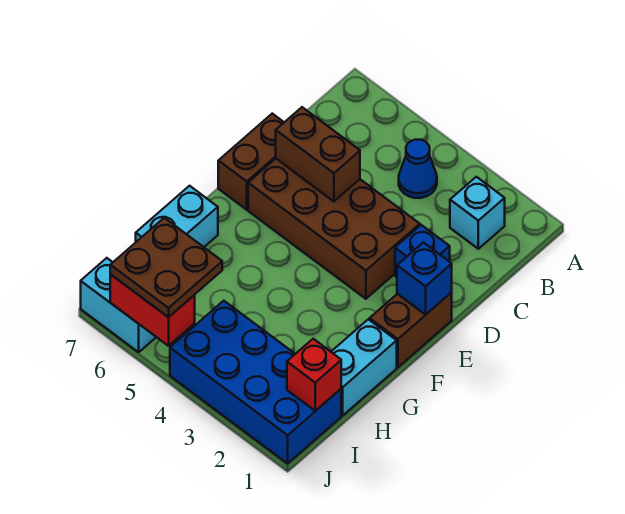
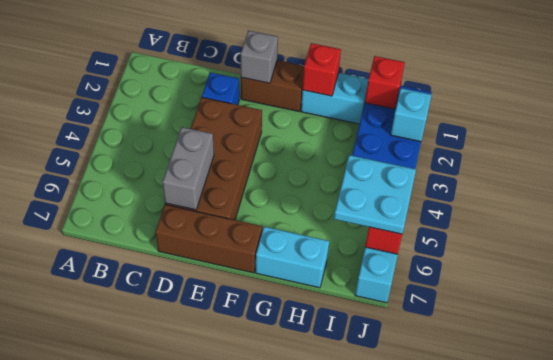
cyan brick B2 level 1 -> cyan brick J2 level 2
blue cone B4 level 1 -> none
brown brick D5:D6 level 2 -> grey brick D5:D6 level 2
brown brick D7:E7 level 1 -> brown brick D7:F7 level 1
blue brick E1 level 2 -> grey brick E1 level 2
none -> red brick G1 level 2
brown plate I5:J6 level 3 -> cyan plate I5:J6 level 3

